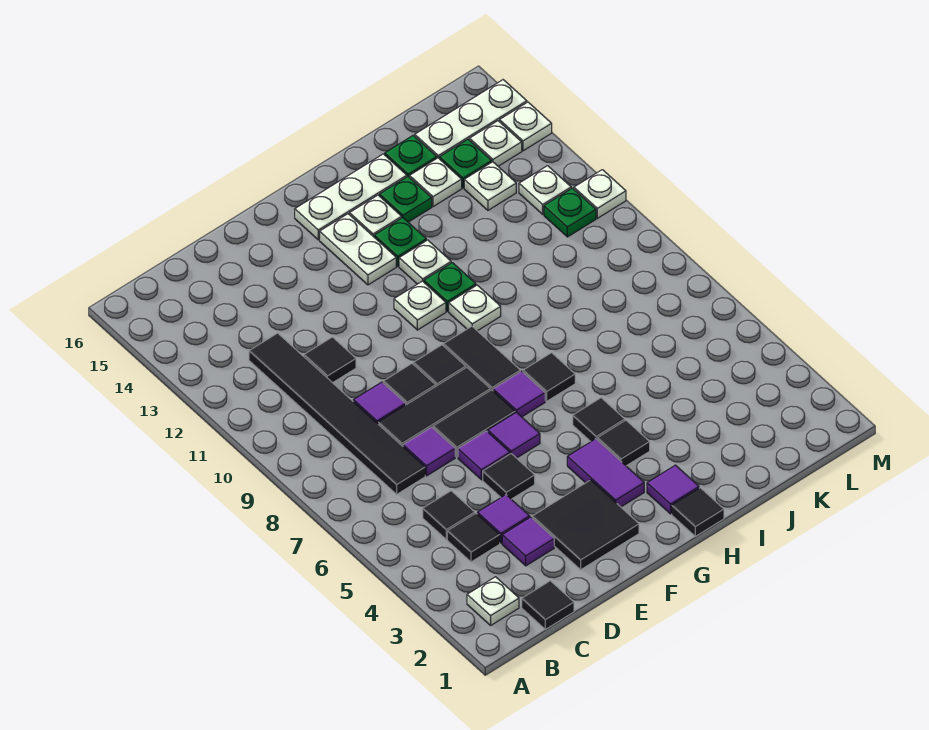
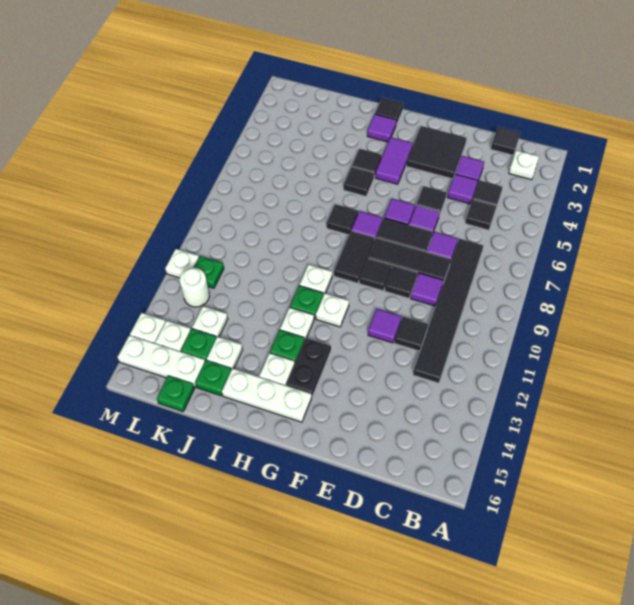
none -> purple tile E11 level 1
white plate G13:G14 level 1 -> black plate G13:G14 level 1
green plate I14 level 1 -> green plate K16 level 1
white plate L12 level 1 -> white round brick L12 level 1

